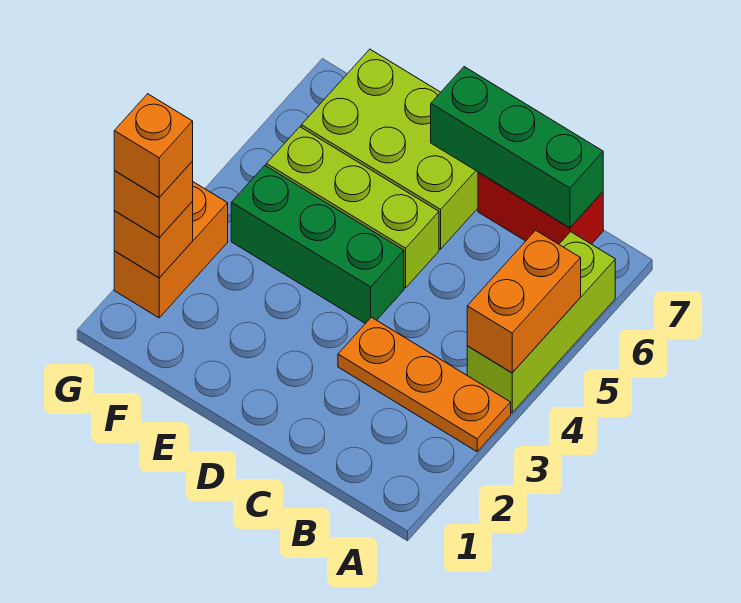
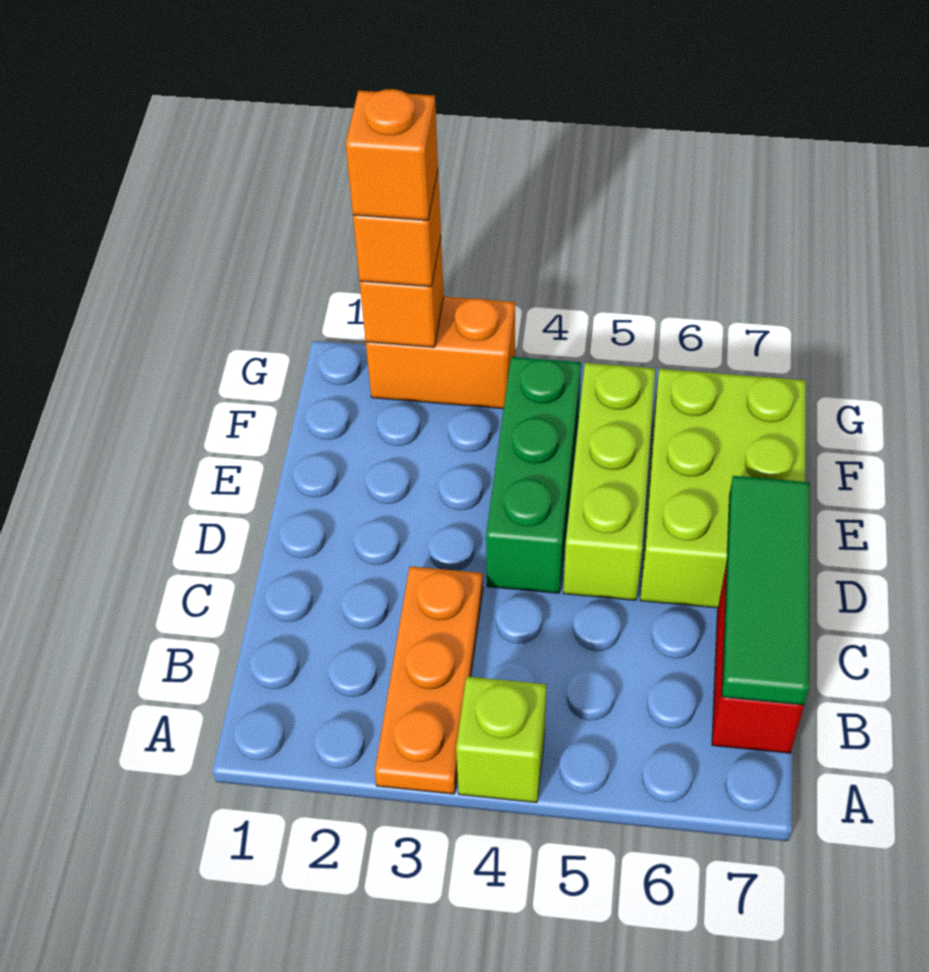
lime brick A4:A6 level 1 -> lime brick A4 level 1
orange brick A4:A5 level 2 -> none
green brick B7:D7 level 2 -> green tile B7:D7 level 2

